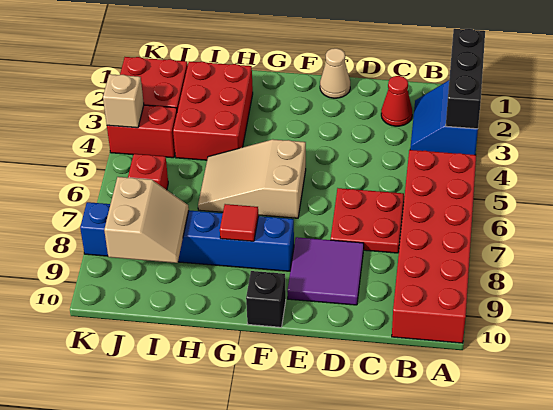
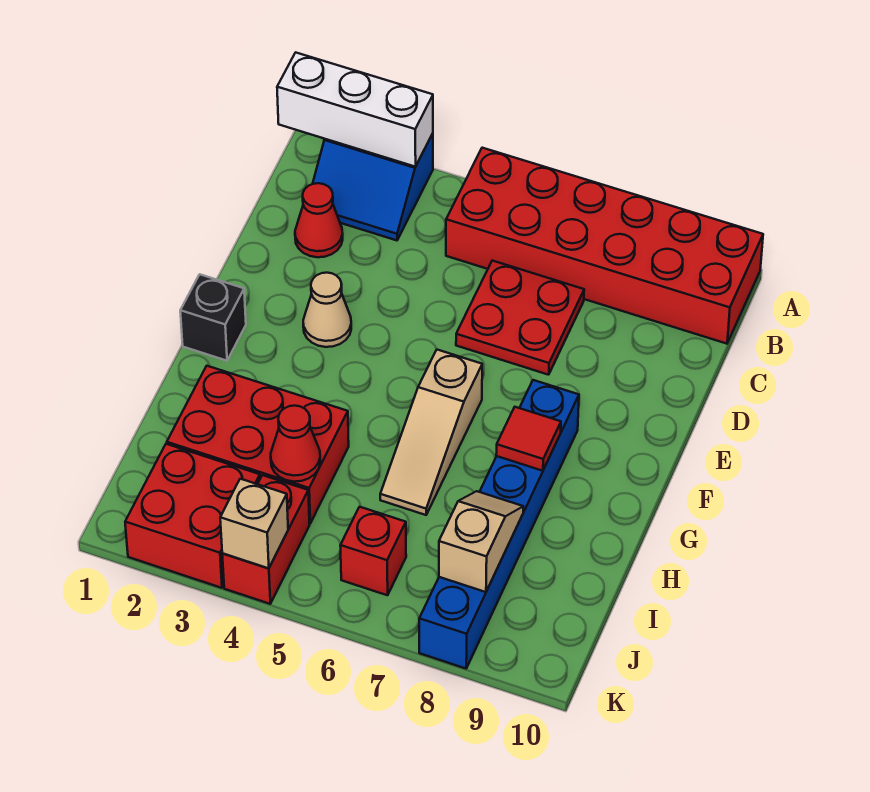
black brick A1:A3 level 2 -> white brick A1:A3 level 2
purple tile D8:E9 level 1 -> none
tan cone E1 level 1 -> tan cone E3 level 1
tan slope F5:H6 level 1 top F -> tan slope F6:H6 level 1 top F
black brick F10 level 1 -> black brick F1 level 1
none -> red cone I4 level 2
tan slope I8:J9 level 2 top J -> tan slope I8:J8 level 2 top J

